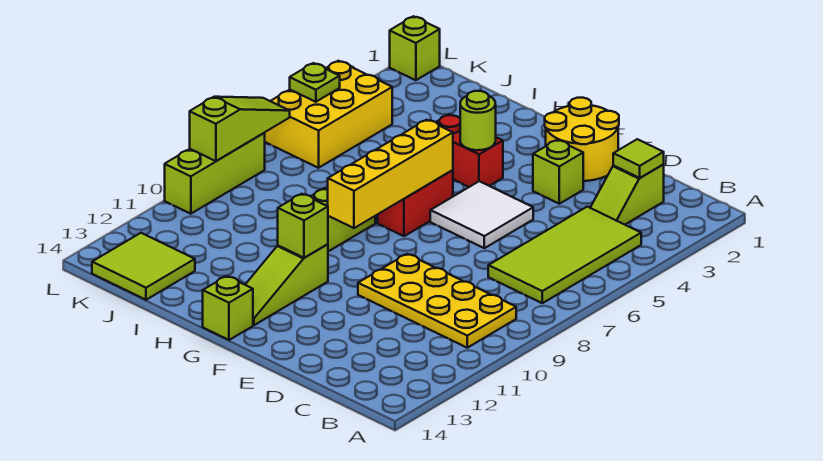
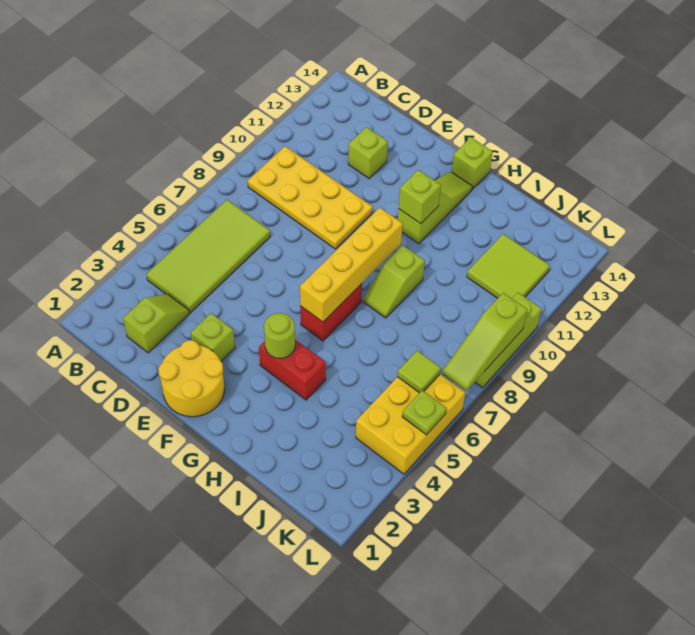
lime tile C2 level 2 -> lime tile K6 level 2
white tile E5:F6 level 1 -> none
lime tile J13:K14 level 1 -> lime tile J11:K12 level 1
lime brick L1 level 1 -> lime brick D12 level 1

